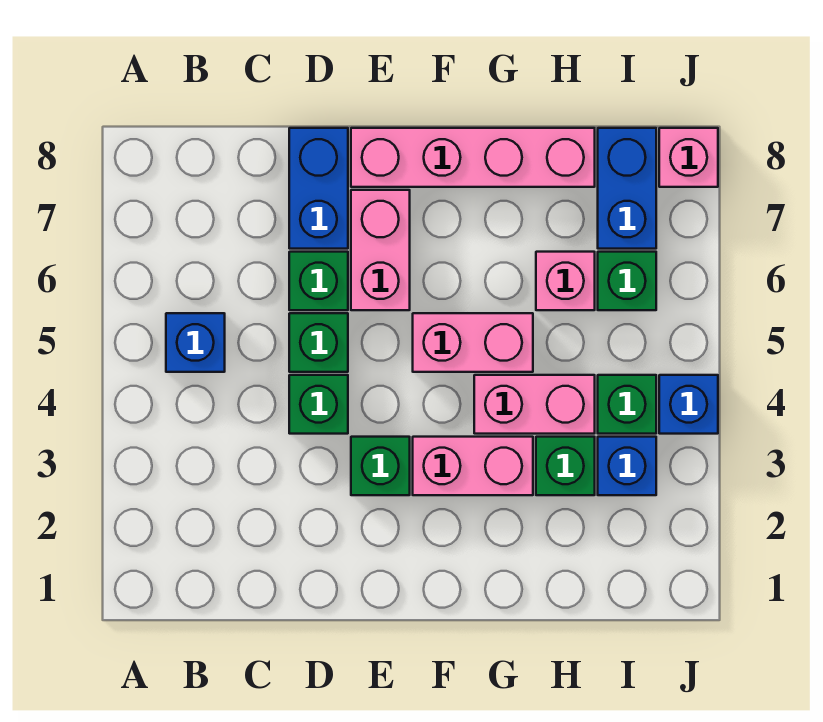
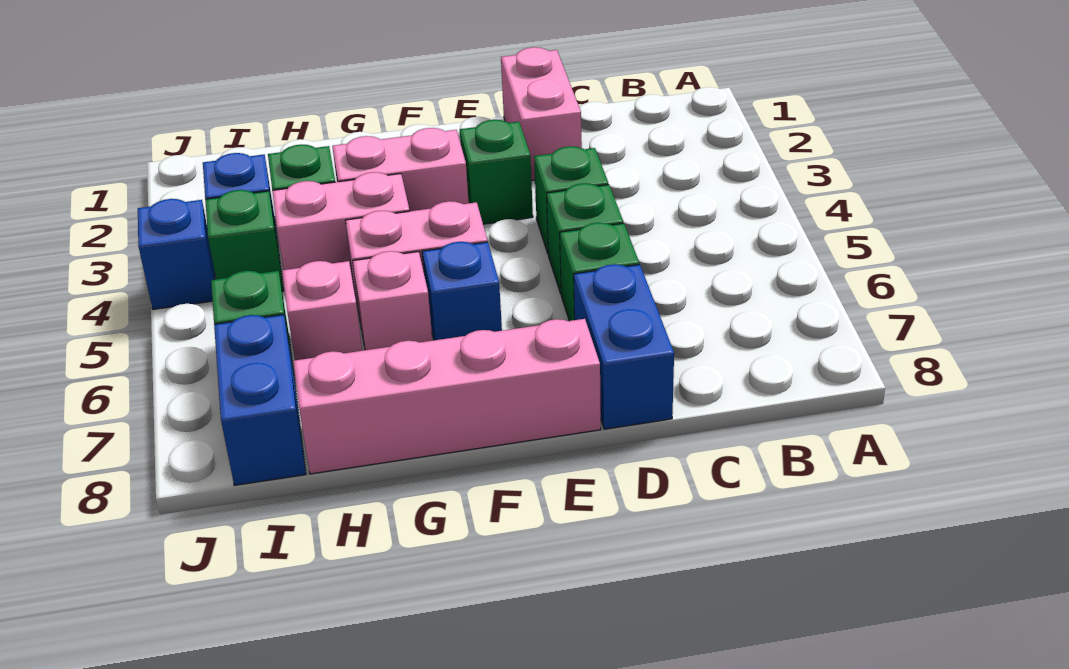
blue brick B5 level 1 -> blue brick F6 level 1
pink brick E6:E7 level 1 -> pink brick D1:D2 level 1
pink brick J8 level 1 -> pink brick G6 level 1

